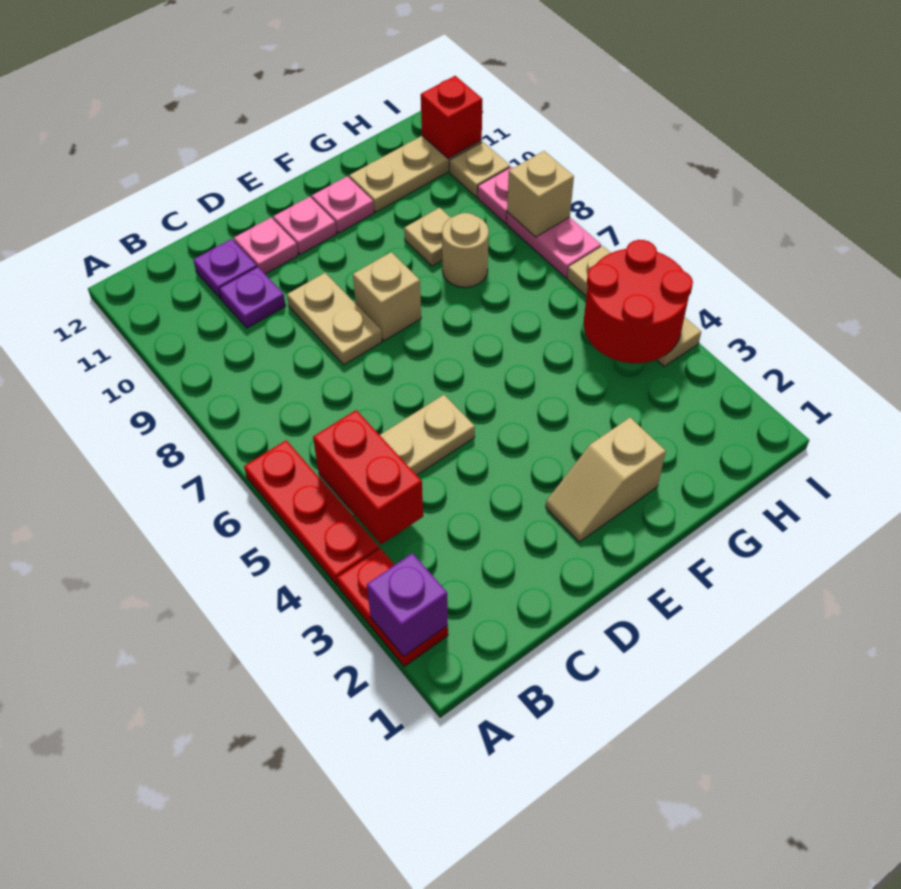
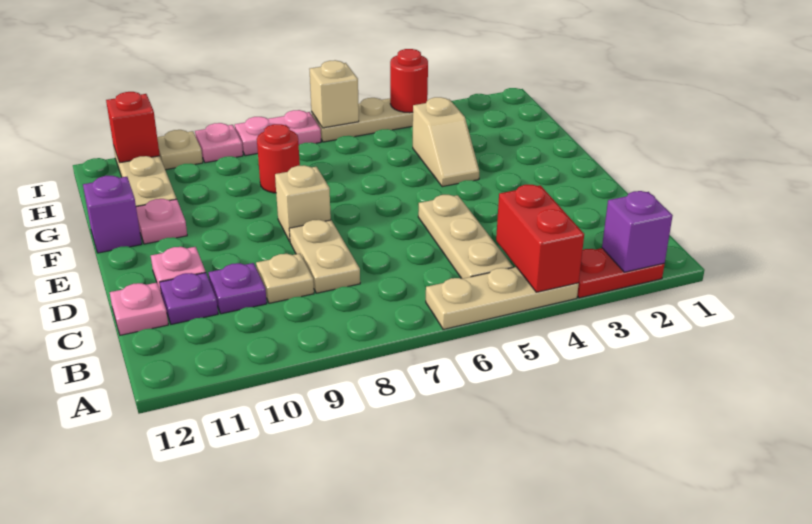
red plate A4:A6 level 1 -> tan plate A4:A6 level 1
red brick B4:B5 level 2 -> red brick A4:B4 level 2
tan plate D8:D9 level 1 -> tan plate C8:D8 level 1
tan slope E2:F2 level 1 top F -> tan slope F4:G4 level 1 top G
pink plate E11 level 1 -> pink plate C12 level 1
none -> purple brick F12 level 1
tan round brick G8 level 1 -> red round brick G8 level 1
tan plate G9 level 1 -> tan plate C9 level 1
red round brick H4:I5 level 2 -> red round brick I4 level 2
tan brick I8 level 2 -> tan brick I6 level 2

